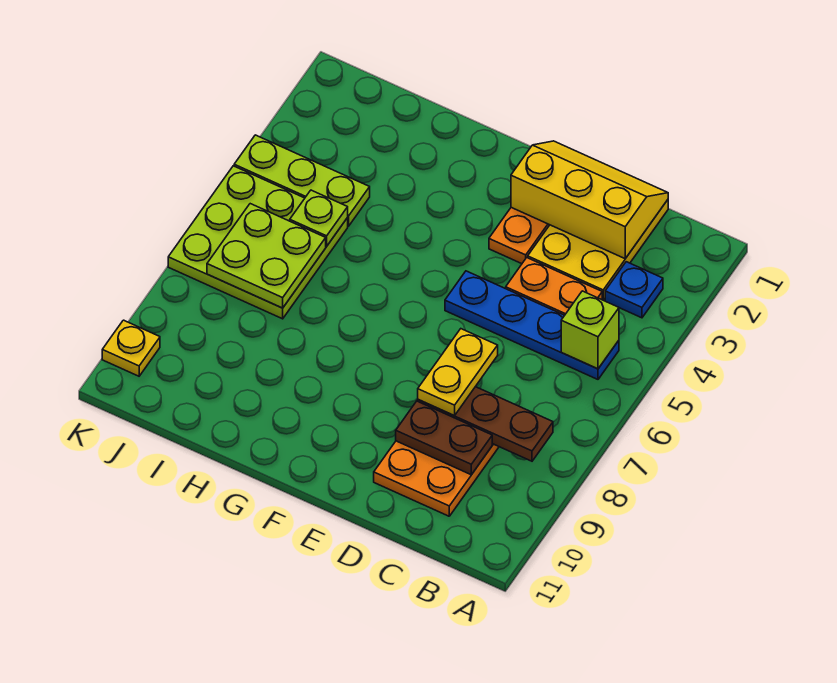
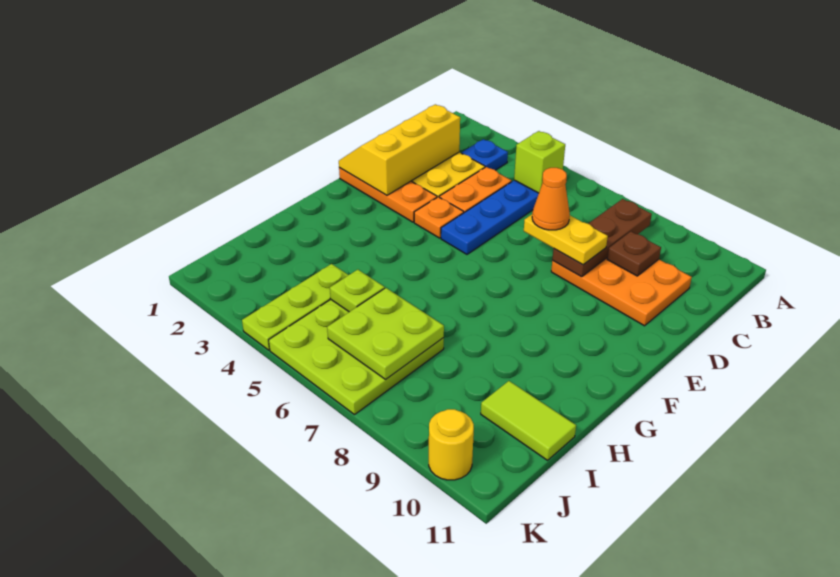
brown plate C9:D9 level 2 -> brown plate C9 level 2
none -> orange cone D7 level 4
none -> orange plate E4 level 1
none -> lime tile I10:I11 level 1
yellow plate K10 level 1 -> yellow round brick K10 level 1

